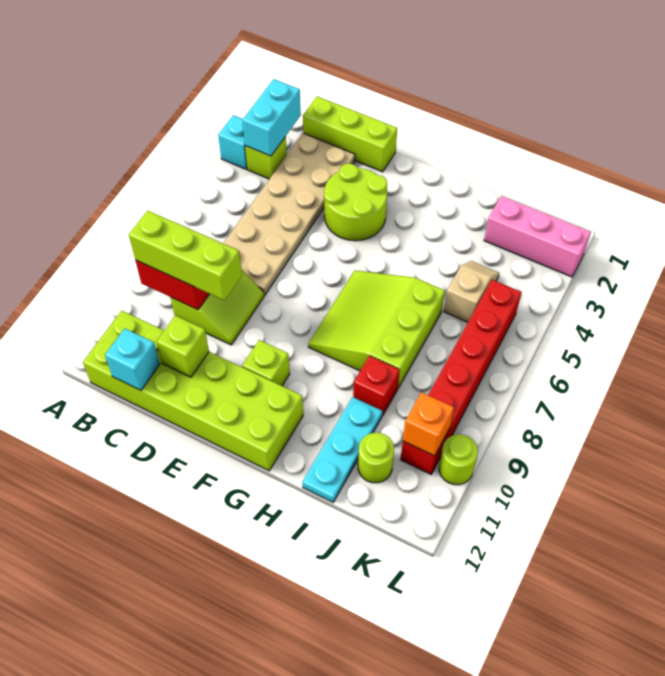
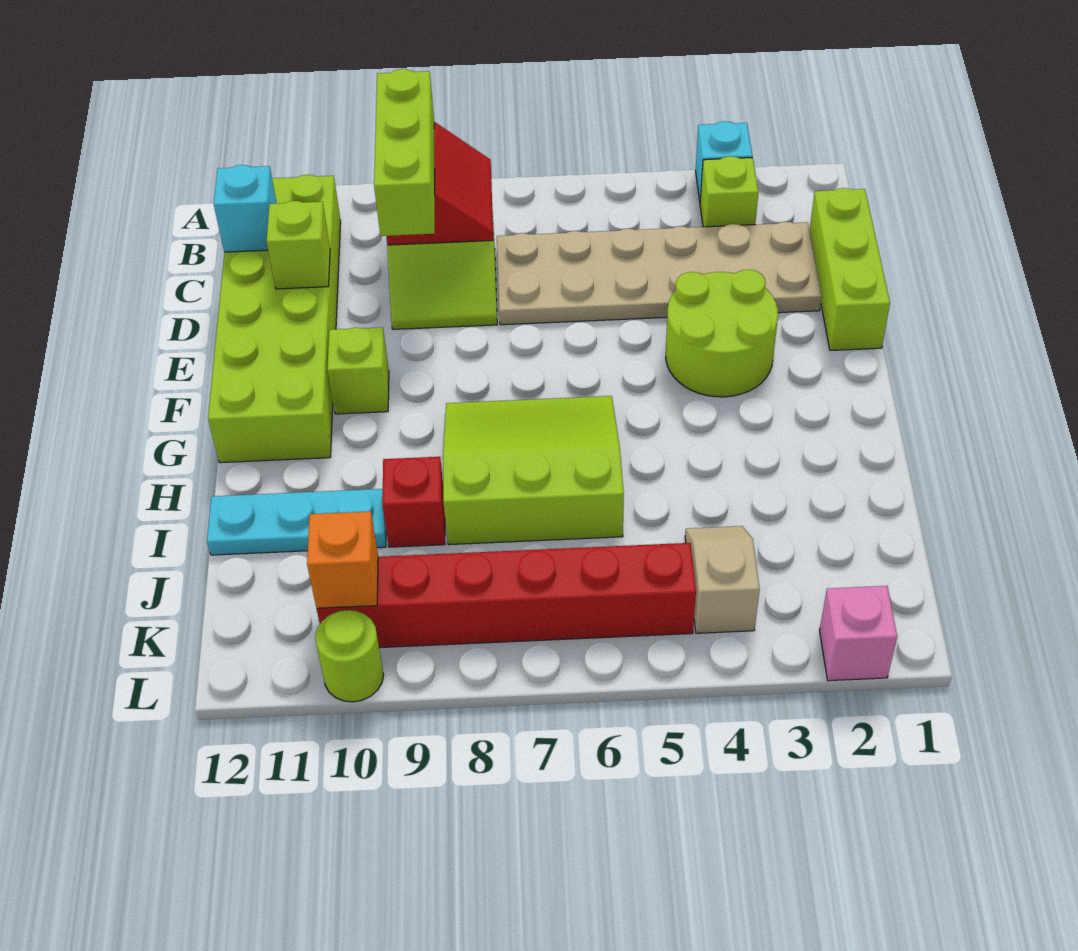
cyan brick B2:B3 level 2 -> none
pink brick J2:L2 level 1 -> pink brick L2 level 1
tan slope J4:J5 level 1 top 5 -> tan slope J4:K4 level 1 top K
lime round brick J11 level 1 -> none

